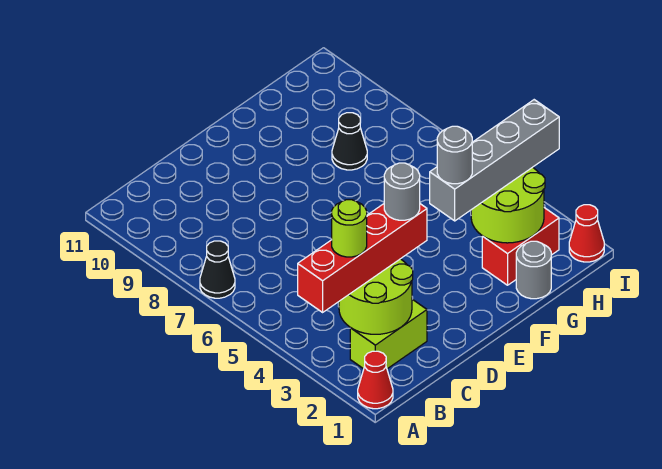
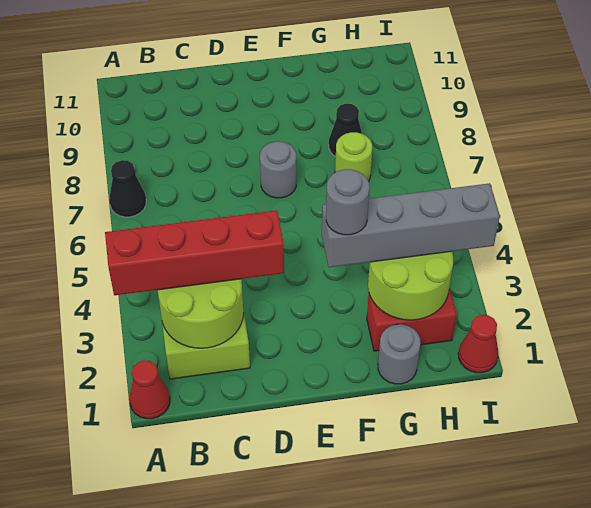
lime round brick B3 level 4 -> lime round brick G7 level 1
grey round brick D3 level 4 -> grey round brick E7 level 1

